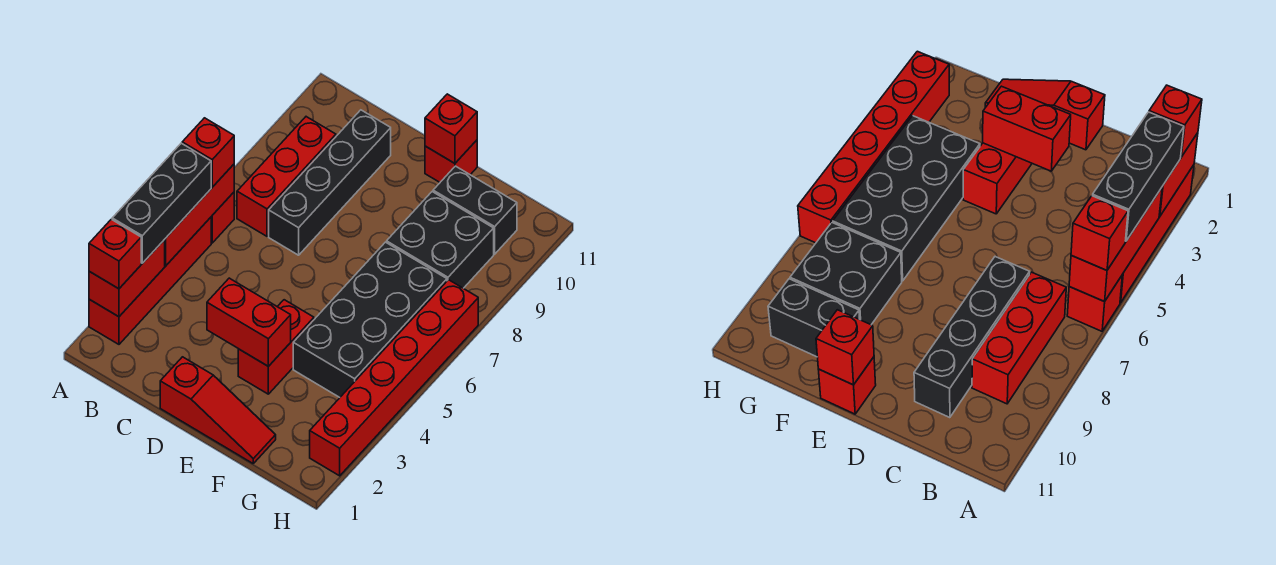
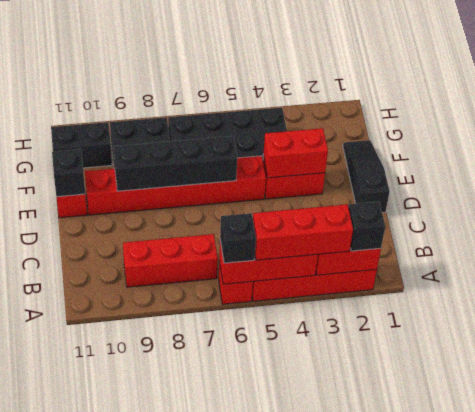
red brick A2 level 3 -> black brick A2 level 3
black brick A3:A5 level 3 -> red brick A3:A5 level 3
red brick A6 level 3 -> black brick A6 level 3
black brick C7:C10 level 1 -> black brick E6:E9 level 2
red slope D1:F1 level 1 top D -> black slope D1:F1 level 1 top D
red brick D3:E3 level 2 -> red brick E3:E4 level 2
red brick E11 level 2 -> black brick E11 level 2
black brick F10:G10 level 1 -> black brick G10:G11 level 1
red brick H2:H7 level 1 -> red brick E5:E10 level 1

